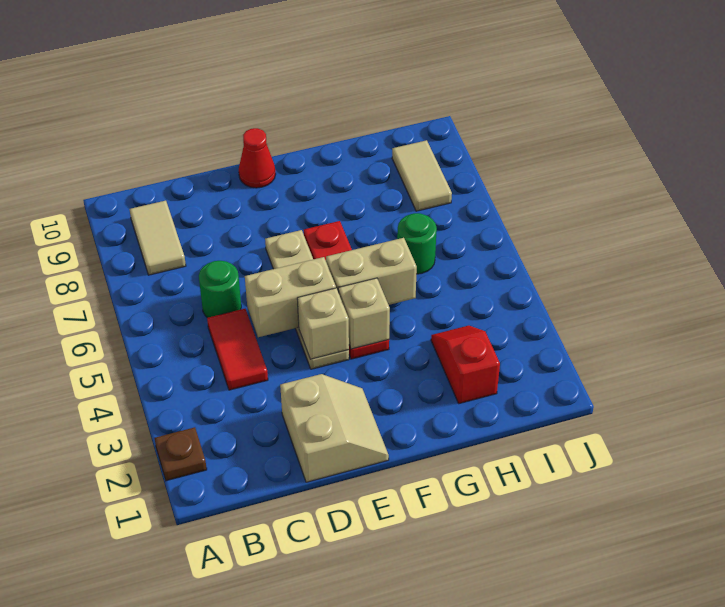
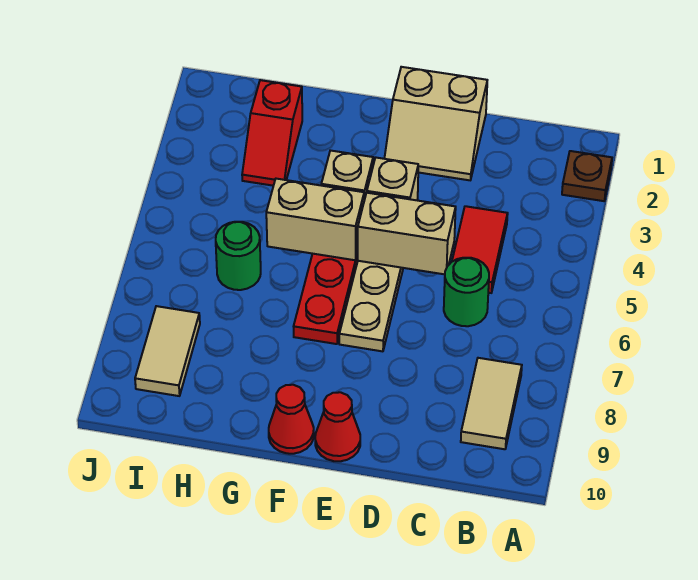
tan slope D1:E2 level 1 top D -> tan slope D1:E2 level 1 top 1
none -> red cone F10 level 1

